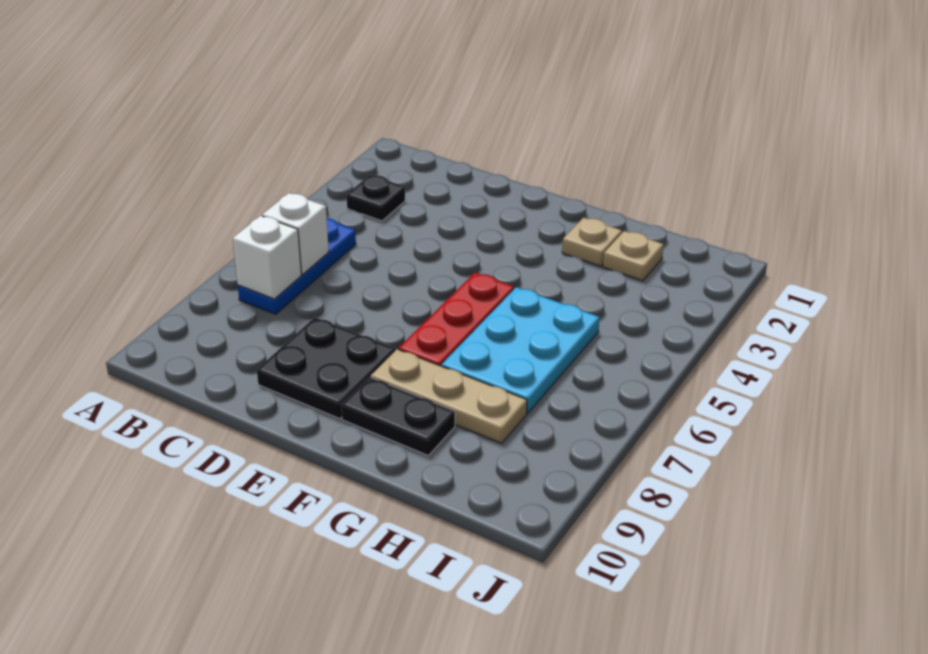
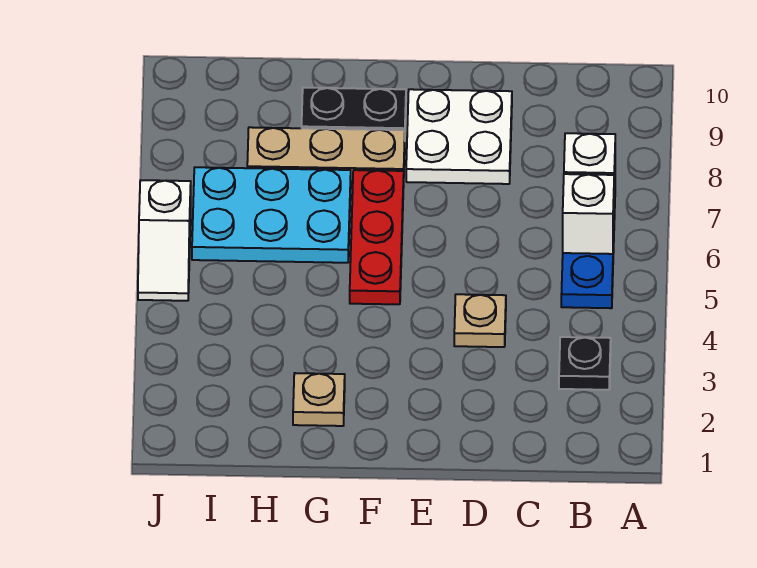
black plate D8:E9 level 1 -> white plate D8:E9 level 1
cyan plate G5:H7 level 1 -> cyan plate G6:I7 level 1
tan plate H2 level 1 -> tan plate D4 level 1
none -> white slope J5:J6 level 1 top 6

